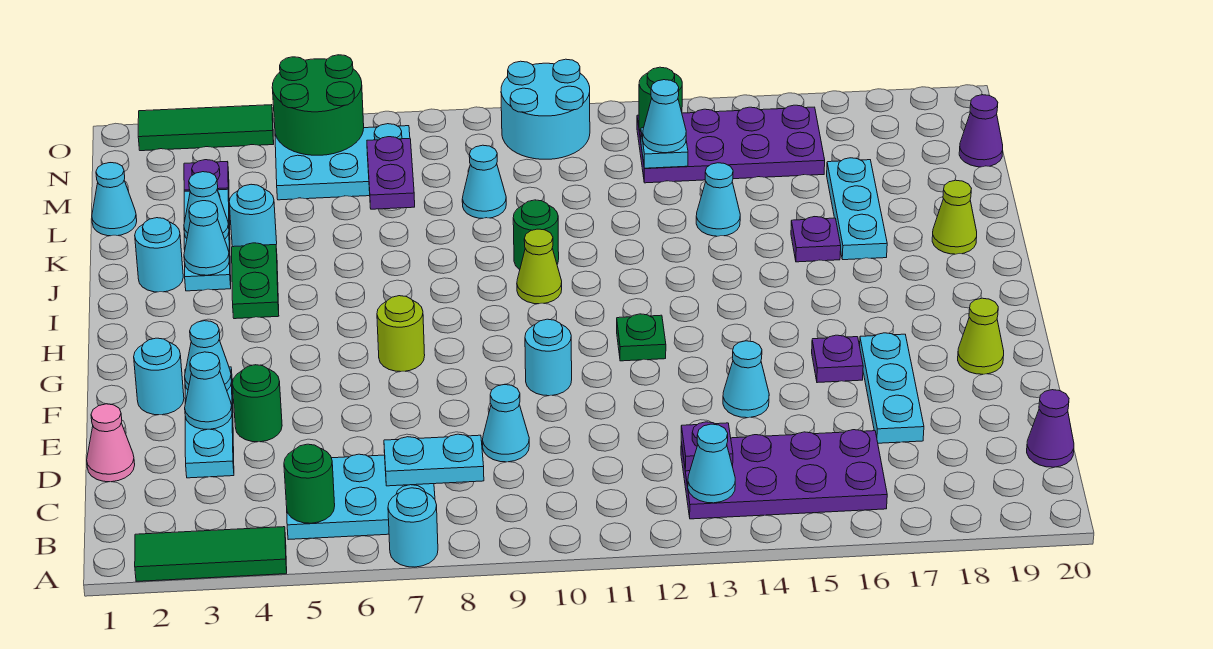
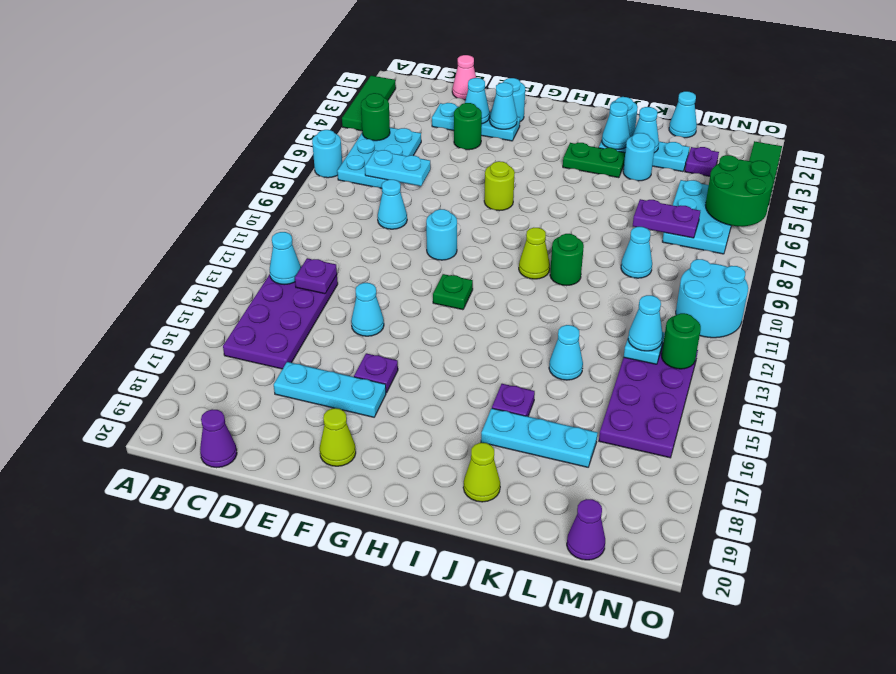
cyan plate C7:C8 level 2 -> cyan plate C7:D7 level 2

